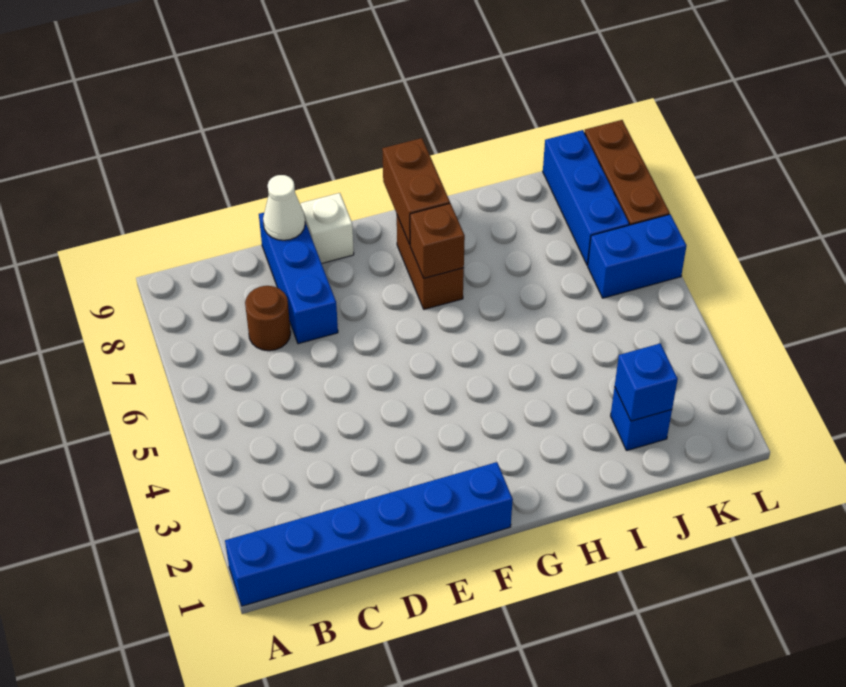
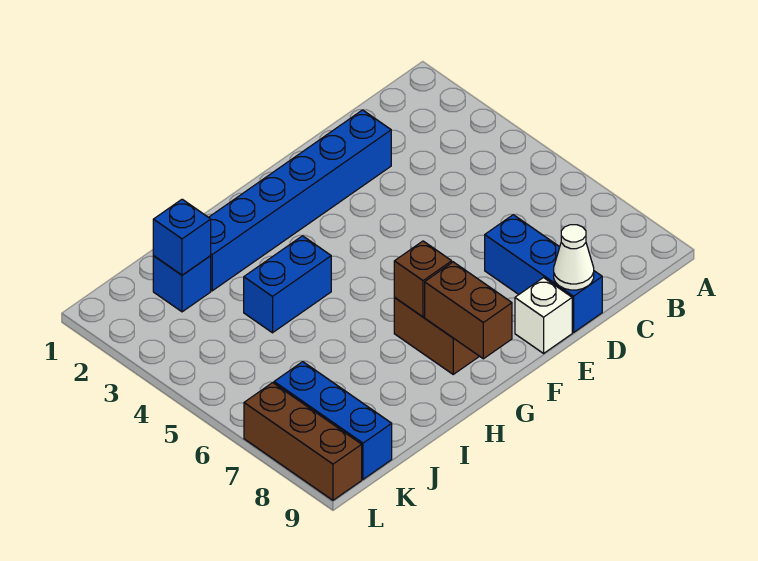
blue brick A1:F1 level 1 -> blue brick D2:I2 level 1
brown round brick C7 level 1 -> none
blue brick K6:L6 level 1 -> blue brick H4:I4 level 1

